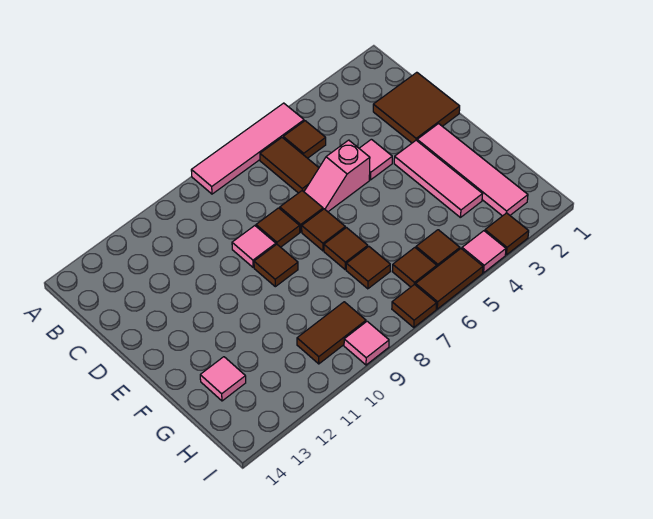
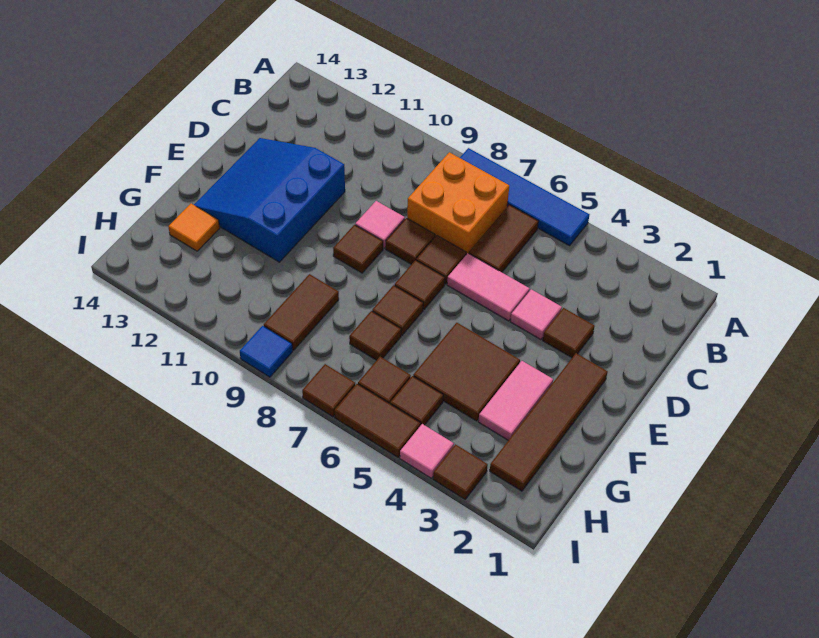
pink tile A5:A8 level 1 -> blue tile A5:A8 level 1
brown tile B5 level 1 -> brown tile D3 level 1
none -> orange brick B7:C8 level 1
brown tile C1:D2 level 1 -> brown tile F4:G5 level 1
pink slope D5:D6 level 1 top 5 -> pink tile D5:D6 level 1
none -> blue slope D11:F13 level 1 top 11
pink tile E2:H2 level 1 -> brown tile E2:H2 level 1
pink tile E3:G3 level 1 -> pink tile F3:G3 level 1
pink tile G13 level 1 -> orange tile G13 level 1
brown tile H9:H10 level 1 -> brown tile G9:H9 level 1
pink tile I9 level 1 -> blue tile I9 level 1

